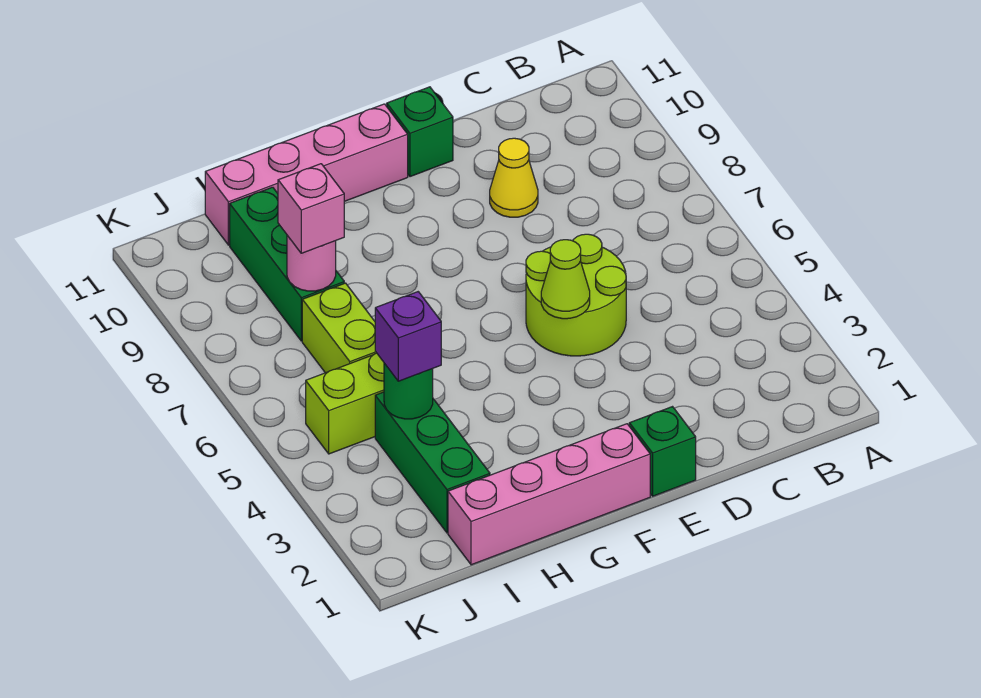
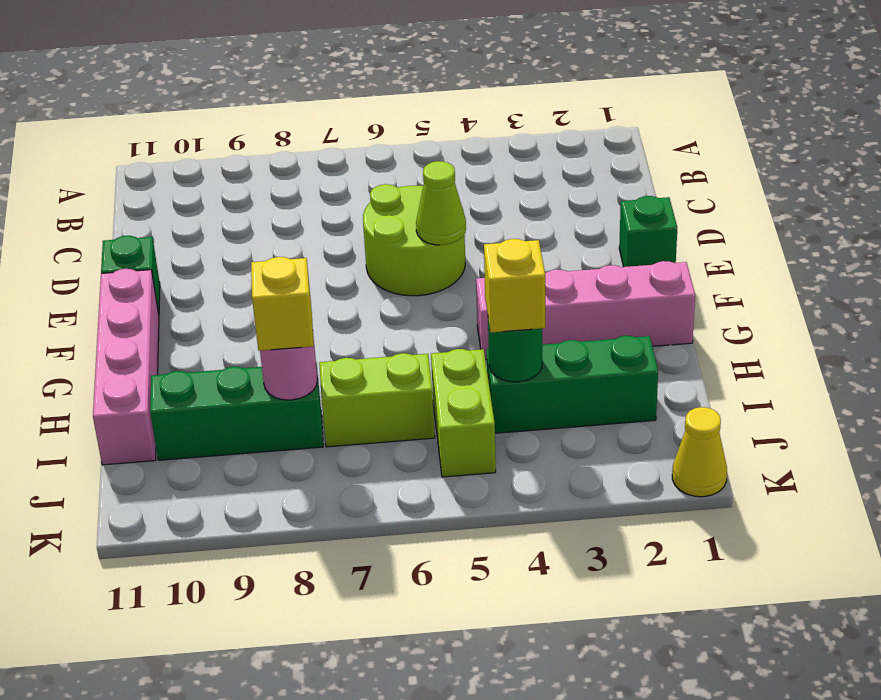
yellow cone D9 level 1 -> yellow cone K1 level 1
pink brick F1:I1 level 1 -> pink brick G1:G4 level 1
purple brick I4 level 3 -> yellow brick I4 level 3
pink brick I8 level 3 -> yellow brick I8 level 3

